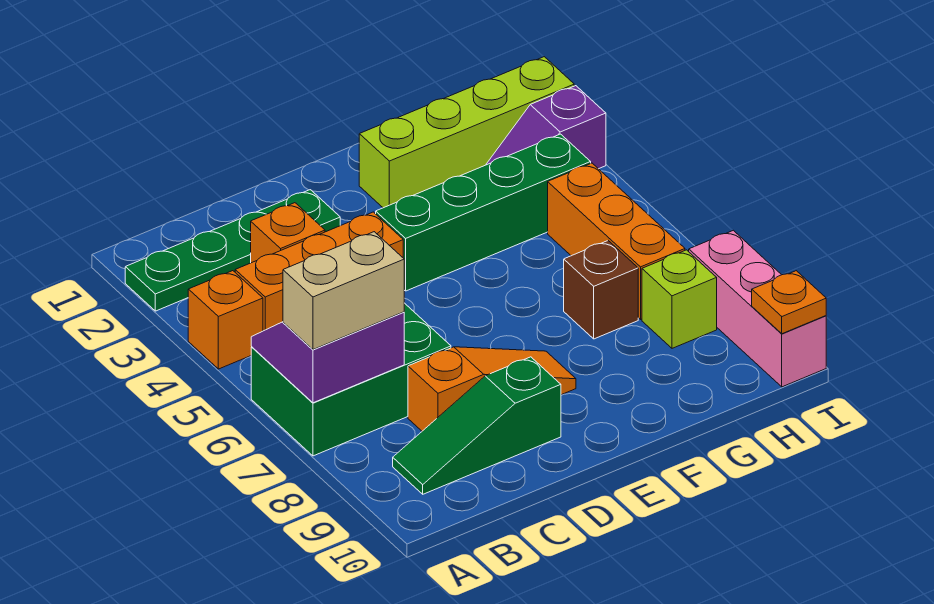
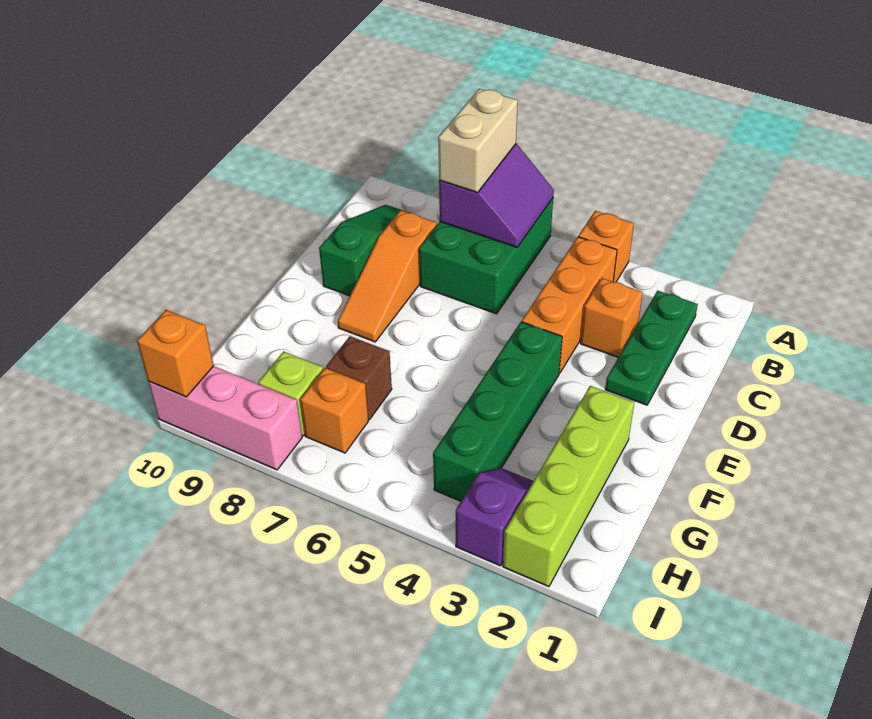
green plate A2:D2 level 1 -> green plate B2:D2 level 1
orange brick H5:H7 level 1 -> orange brick H7 level 1
orange plate I10 level 2 -> orange brick I10 level 2

